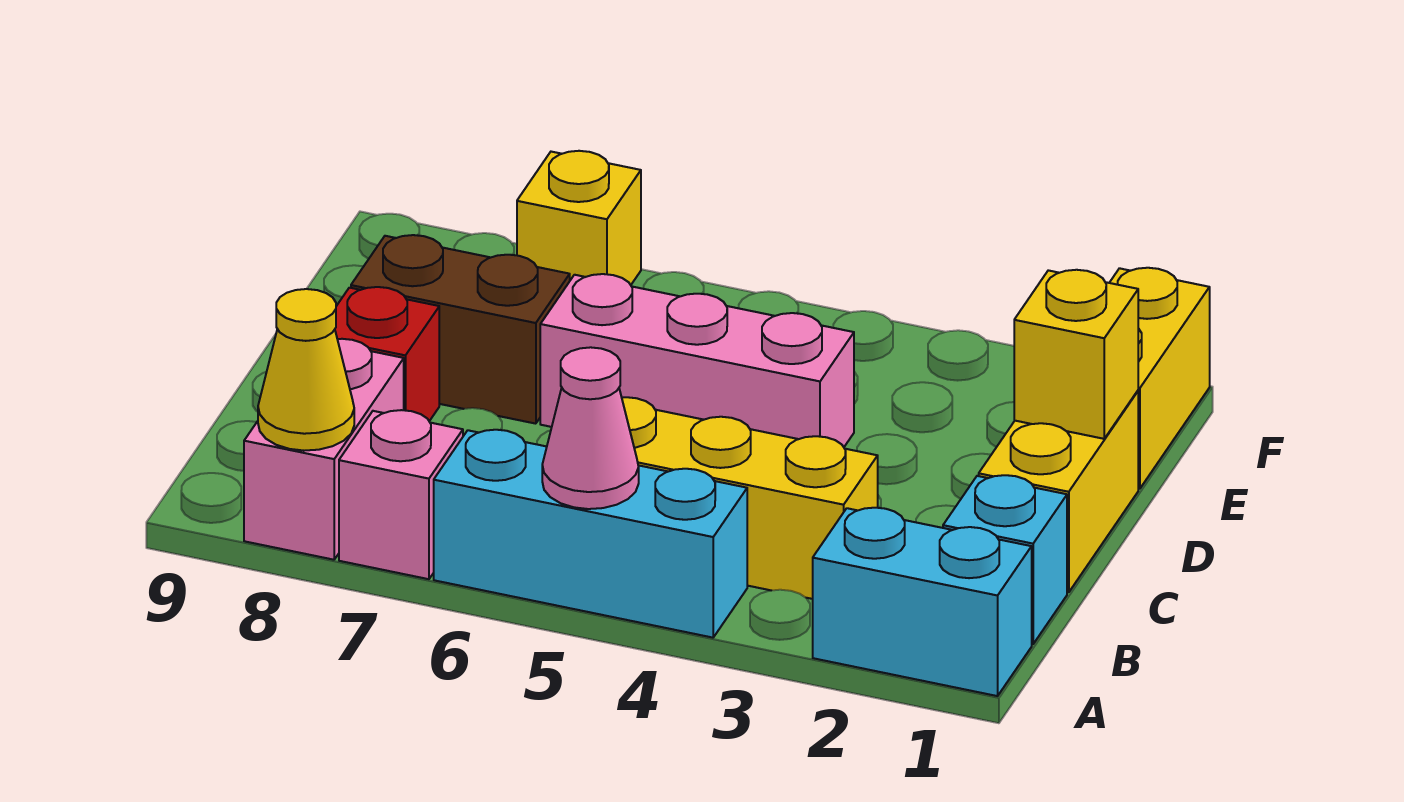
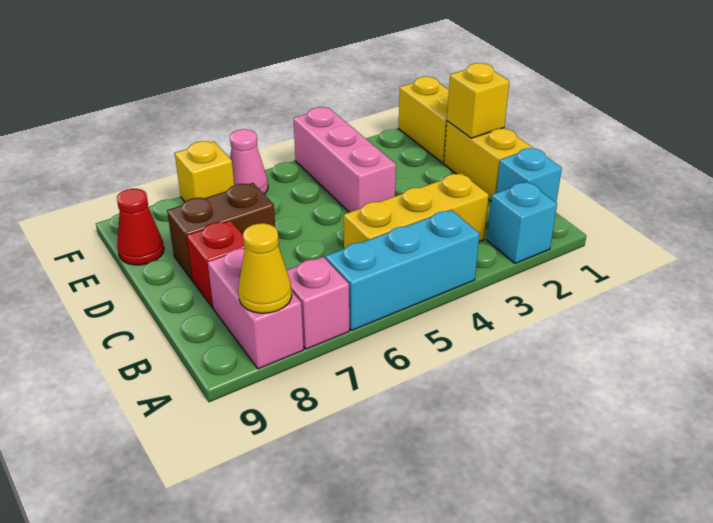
cyan brick A1:A2 level 1 -> cyan brick A2 level 1
pink cone A5 level 2 -> pink cone F6 level 1
pink brick D4:D6 level 1 -> pink brick D4:F4 level 1
none -> red cone E9 level 1

